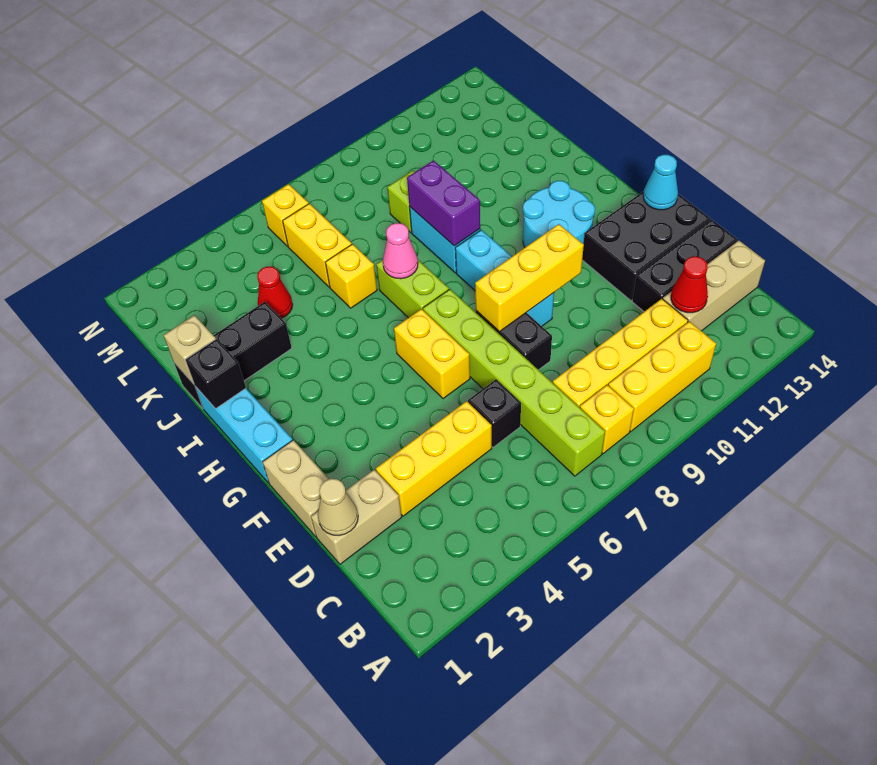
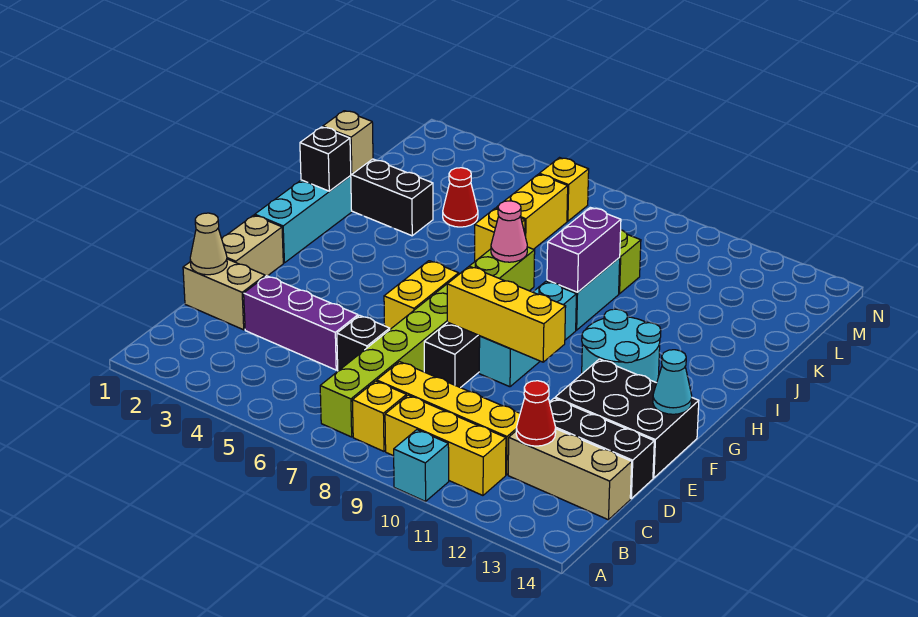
none -> cyan brick A10 level 1
yellow brick D3:D5 level 1 -> purple brick D3:D5 level 1

